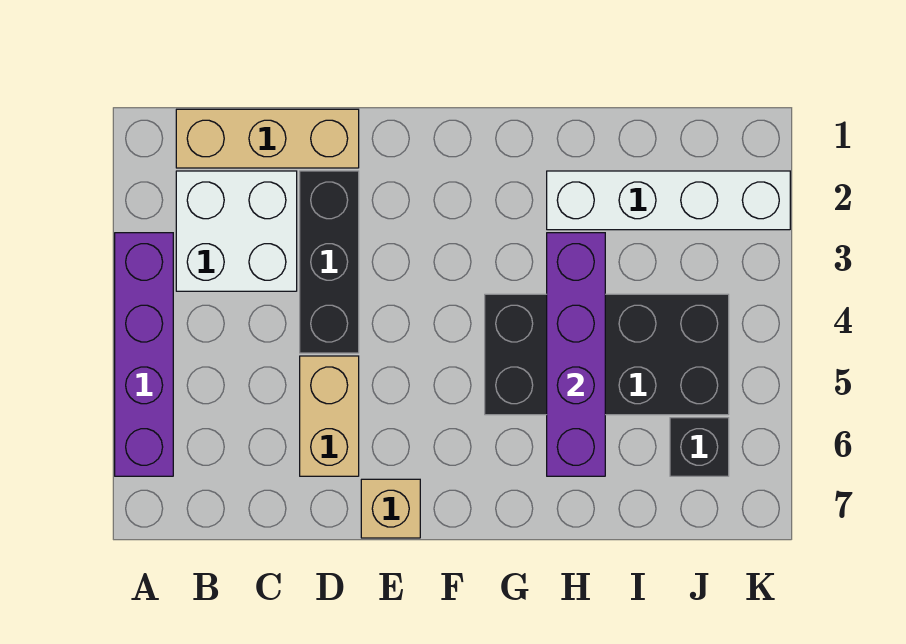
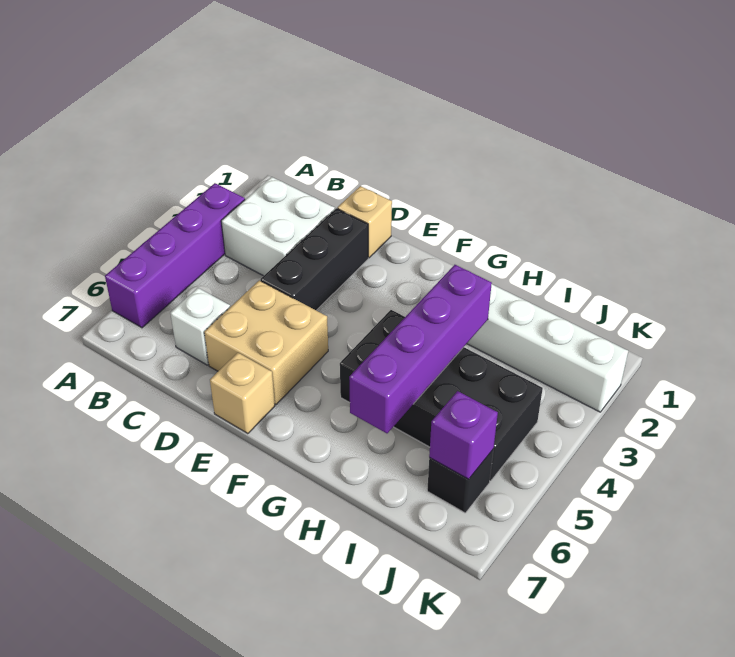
tan brick B1:D1 level 1 -> tan brick D1 level 1
none -> white brick C6 level 1
tan brick D5:D6 level 1 -> tan brick D5:E6 level 1
none -> purple brick J6 level 2

